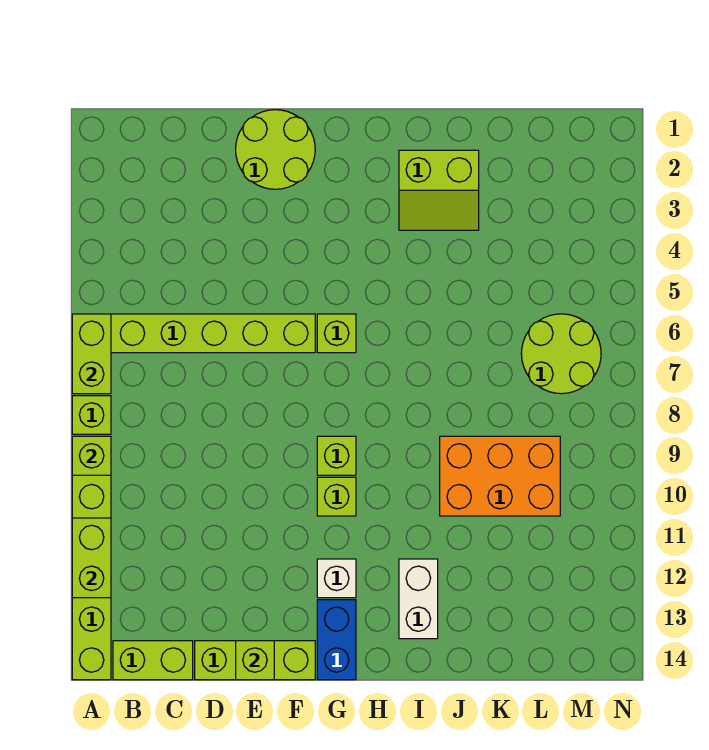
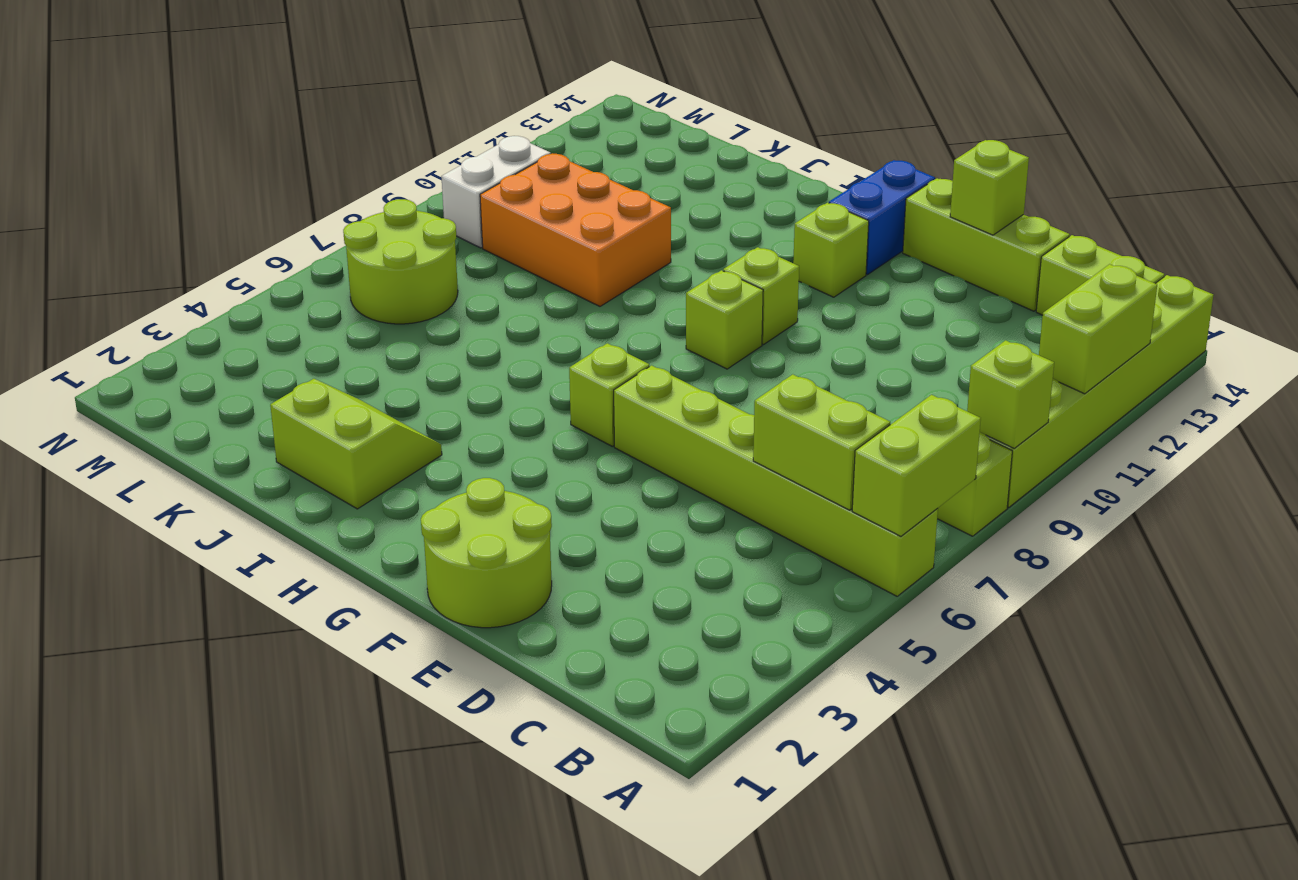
none -> lime brick B6:C6 level 2
white brick G12 level 1 -> lime brick G12 level 1
white brick I12:I13 level 1 -> white brick M9:M10 level 1

